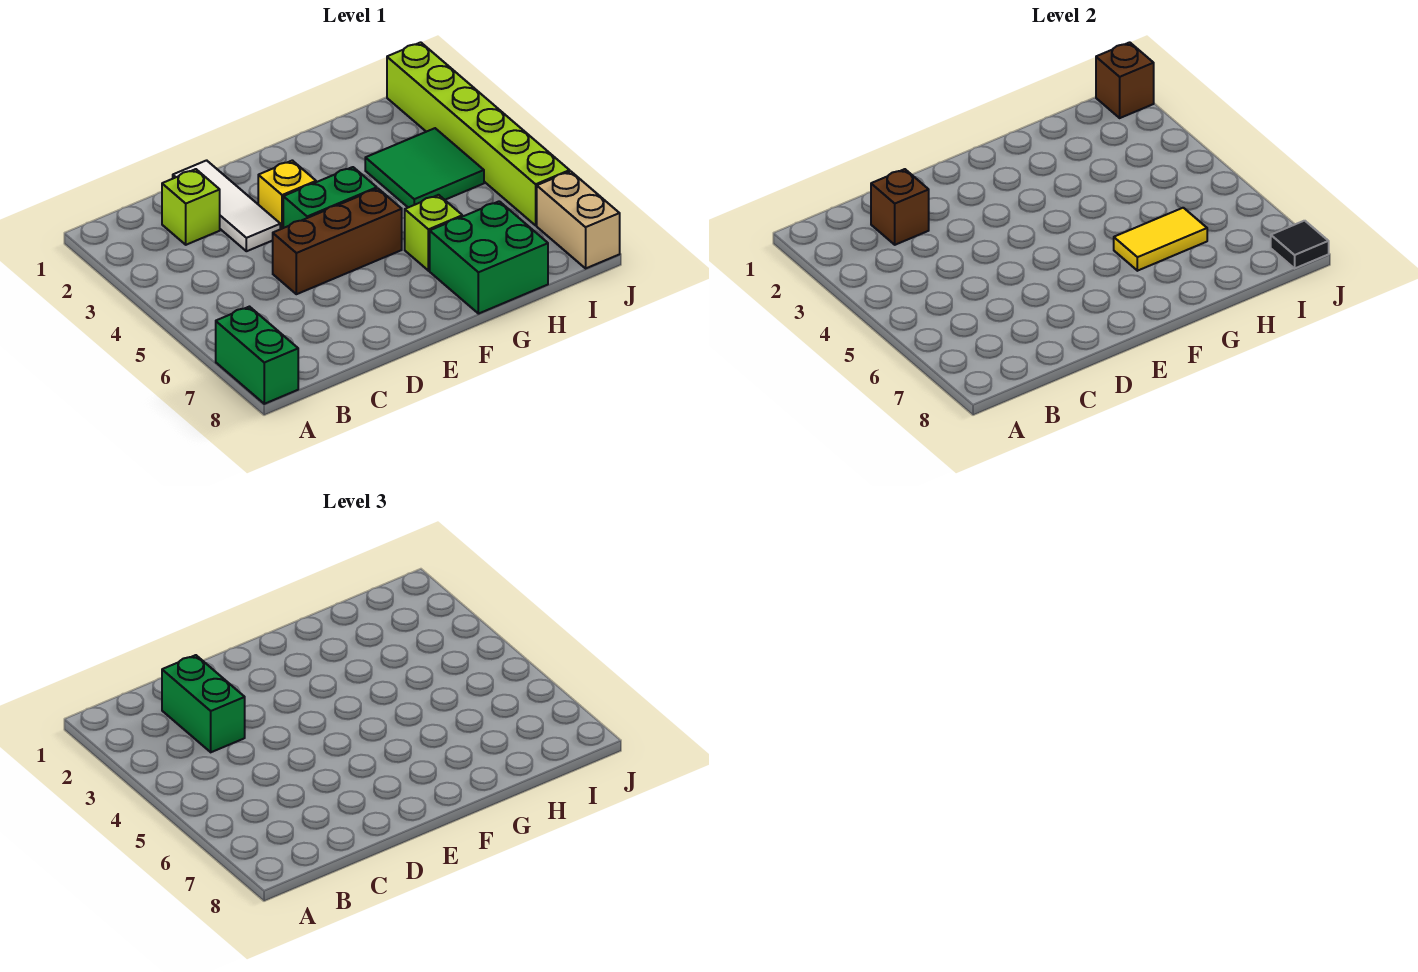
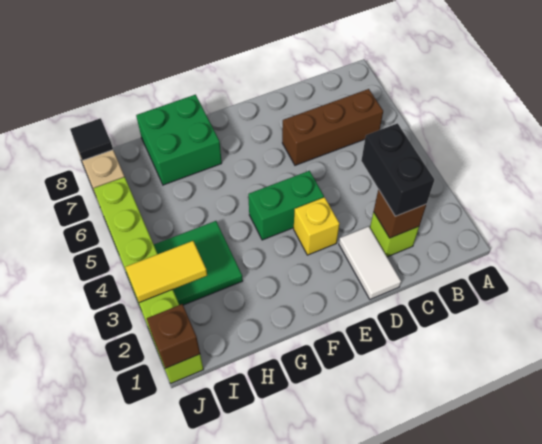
green brick A7:A8 level 1 -> none
green brick C2:C3 level 3 -> black brick C2:C3 level 3
white tile D1:D3 level 1 -> white tile D1:D2 level 1
brown brick D5:F5 level 1 -> brown brick B6:D6 level 1
lime brick G6 level 1 -> none
yellow tile G6:H6 level 2 -> yellow tile I3:J3 level 2

